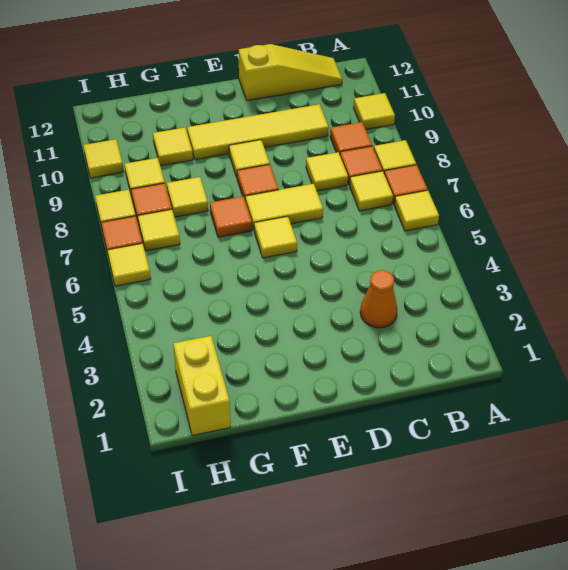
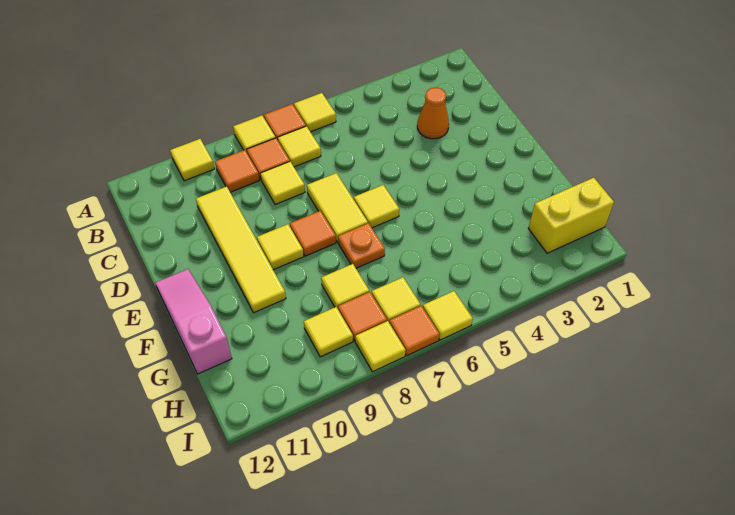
yellow slope B12:D12 level 1 top D -> none
none -> pink slope E12:G12 level 1 top G
orange tile F7 level 1 -> orange plate F7 level 1
yellow tile G10 level 1 -> none
yellow tile I10 level 1 -> none

